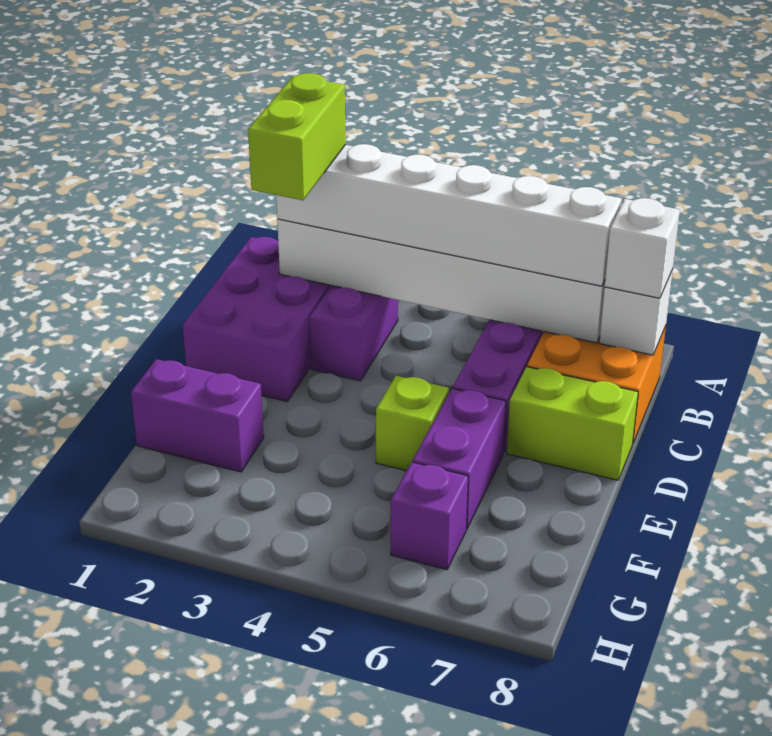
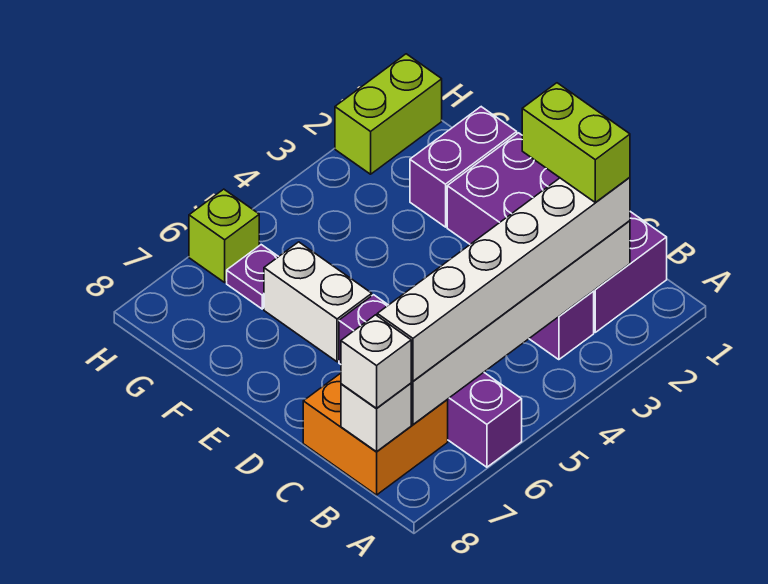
purple brick B1:D2 level 1 -> purple brick B1:E2 level 1
lime brick D7:D8 level 1 -> lime brick H1:H2 level 1
lime brick E5 level 1 -> lime brick H6 level 1
purple brick E6:F6 level 1 -> white brick E6:F6 level 1
purple brick G6 level 1 -> purple plate G6 level 1

